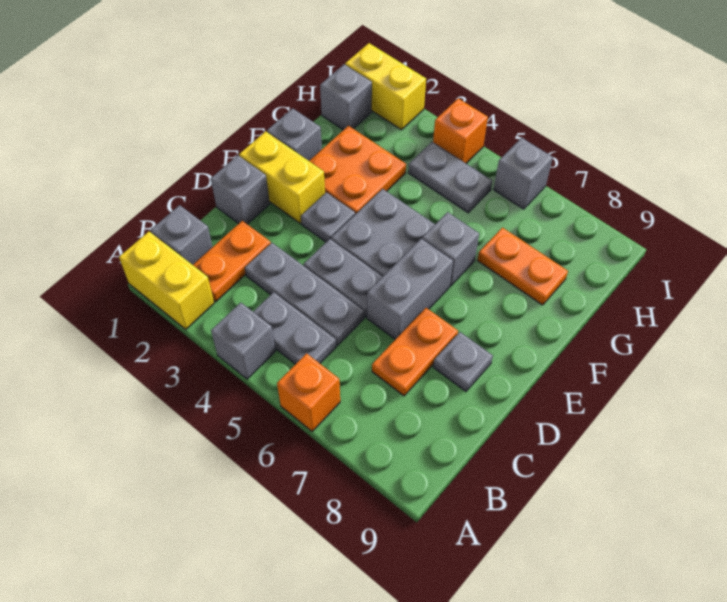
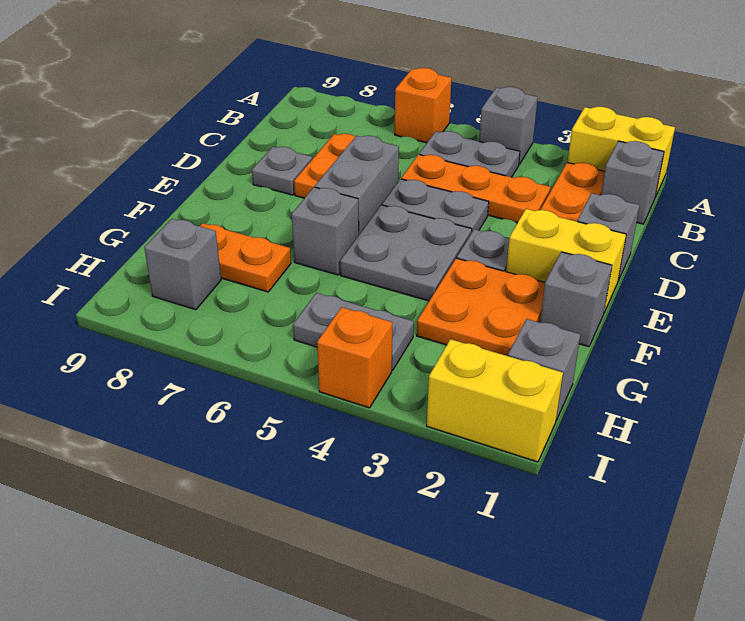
grey plate C3:C5 level 1 -> orange plate C3:C5 level 1
grey brick I6 level 1 -> grey brick H8 level 1

